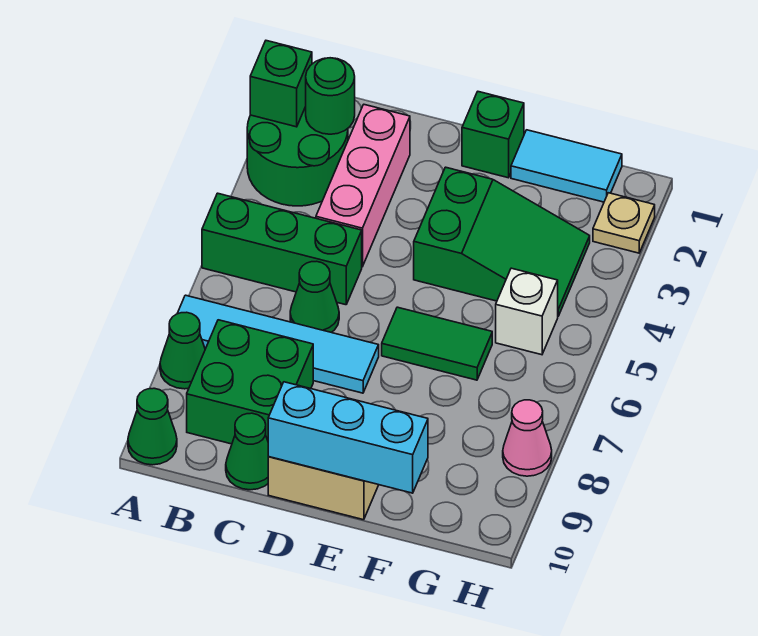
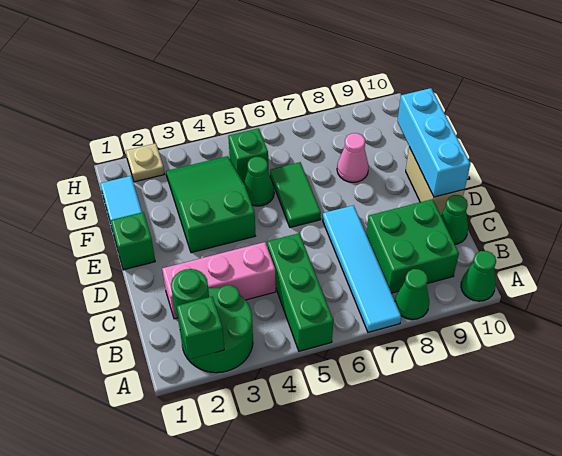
green cone C6 level 1 -> green cone F5 level 1
white brick G5 level 1 -> green brick G5 level 1
pink cone H8 level 1 -> pink cone F8 level 1

